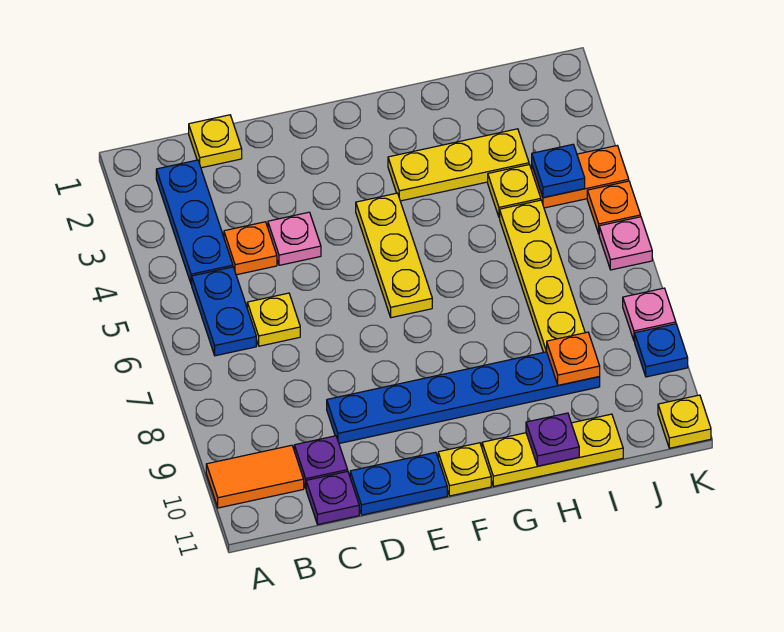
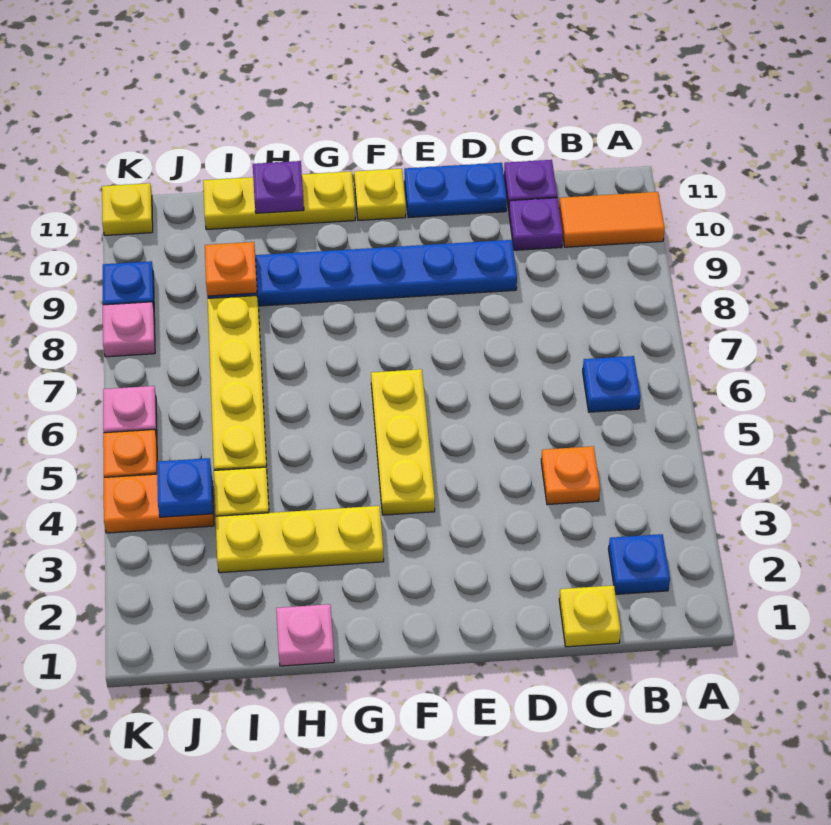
blue plate B2:B4 level 1 -> blue plate B2 level 1
blue plate B5:B6 level 1 -> blue plate B6 level 1
yellow plate C6 level 1 -> none
pink plate D4 level 1 -> pink plate H1 level 1

